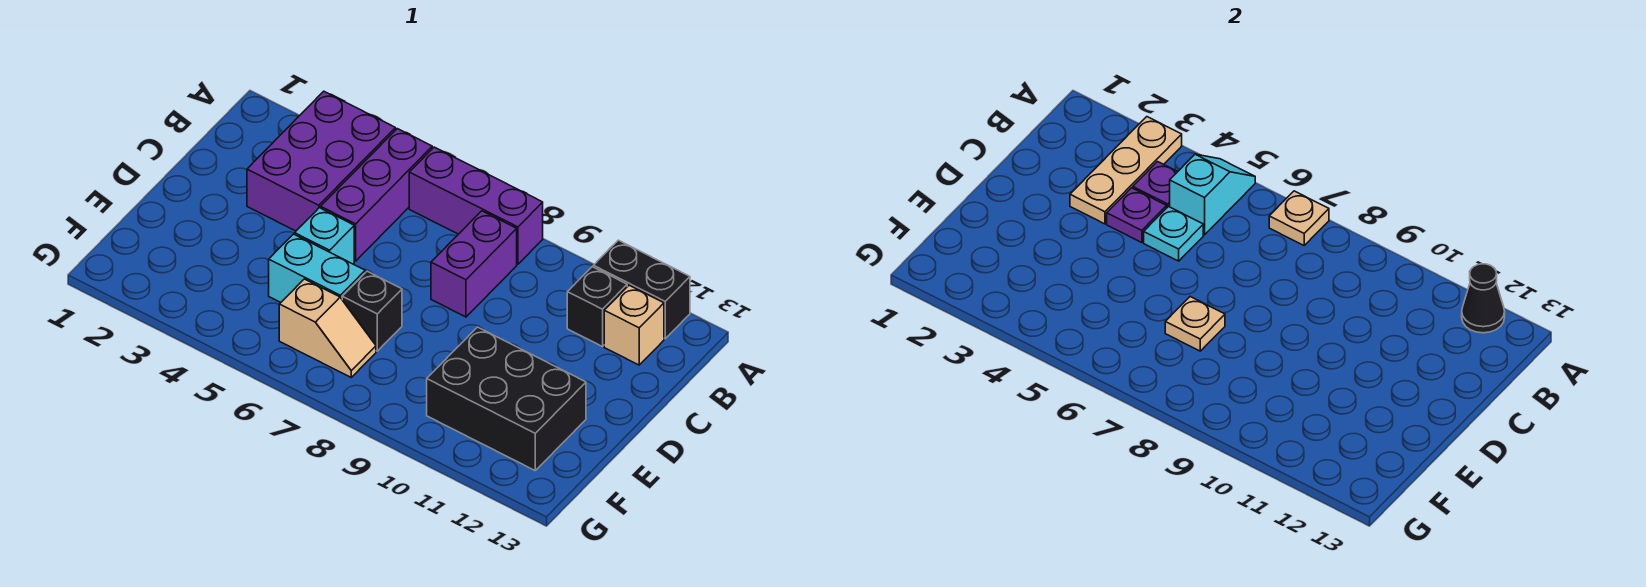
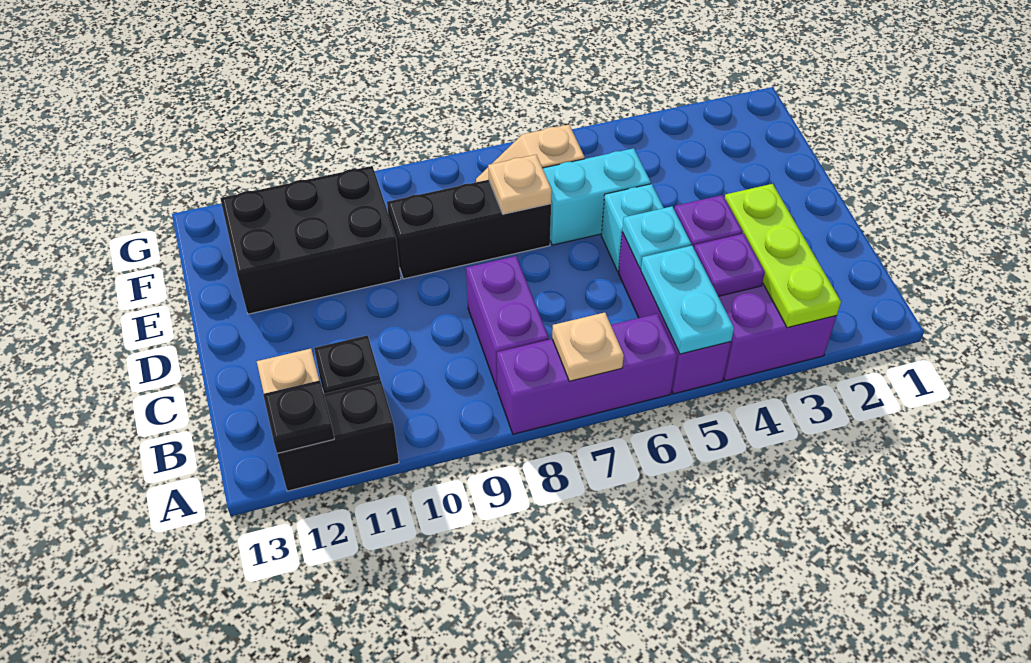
tan plate A3:C3 level 2 -> lime plate A3:C3 level 2
cyan slope A5:B5 level 2 top B -> cyan plate A5:B5 level 2
black cone A12 level 2 -> black plate A12 level 2
black brick E7 level 1 -> black brick E7:E9 level 1

